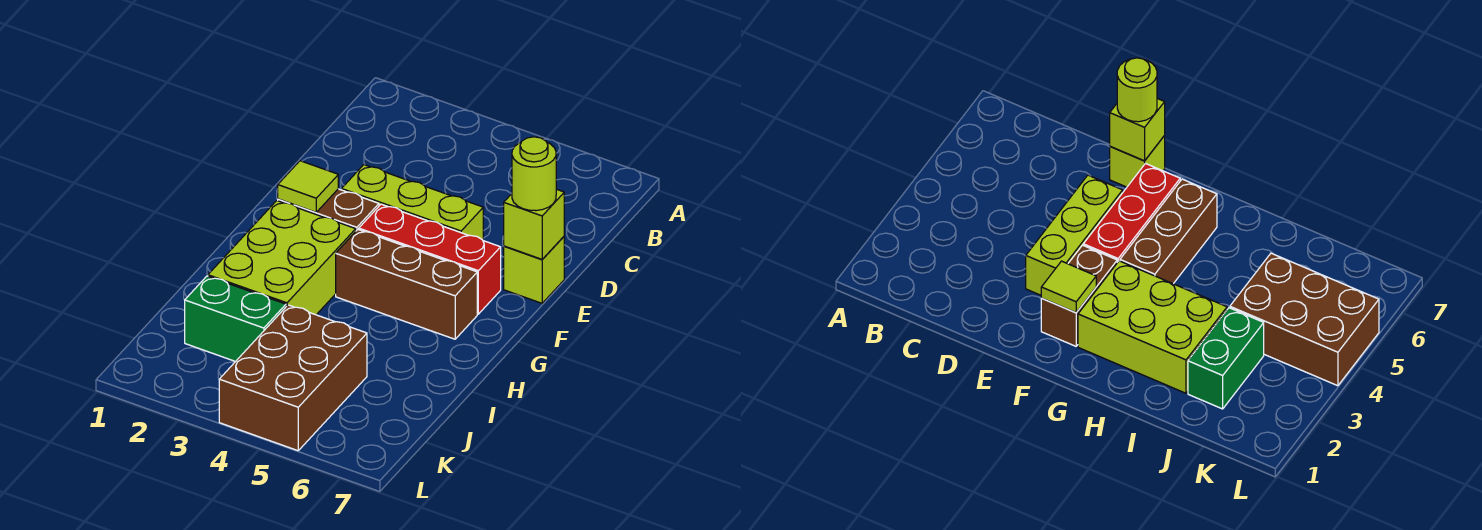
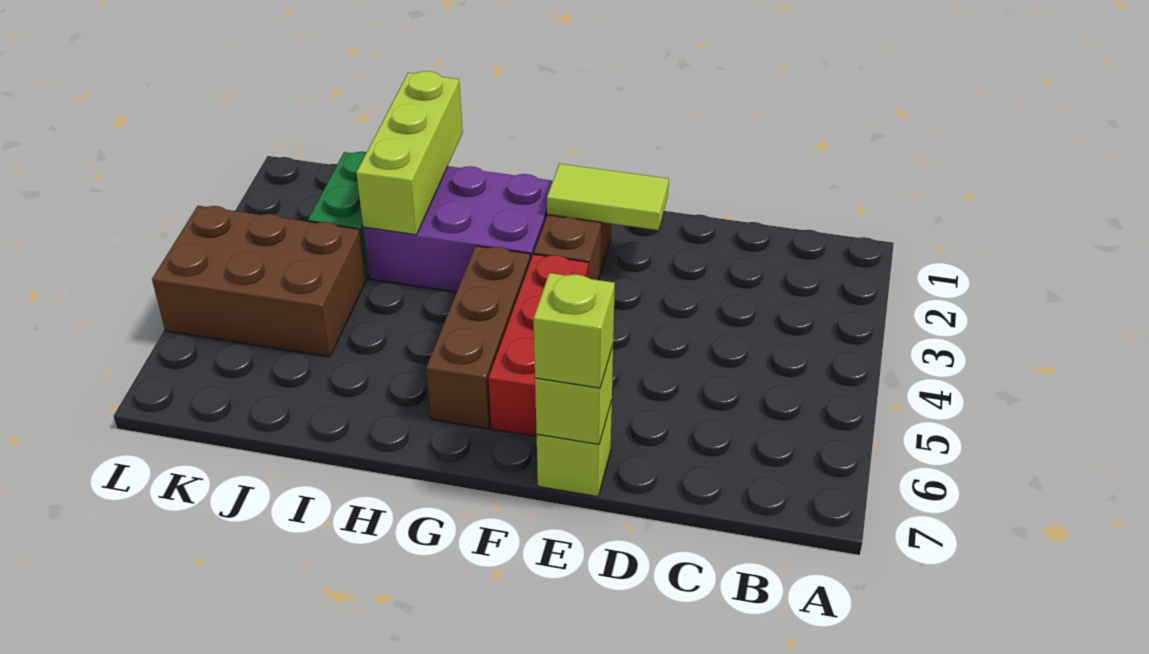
lime brick E3:E5 level 1 -> lime brick I1:I3 level 2
lime round brick E7 level 3 -> lime brick E7 level 3
lime tile F2 level 2 -> lime tile E2:F2 level 2
lime brick G2:I3 level 1 -> purple brick G2:I3 level 1

